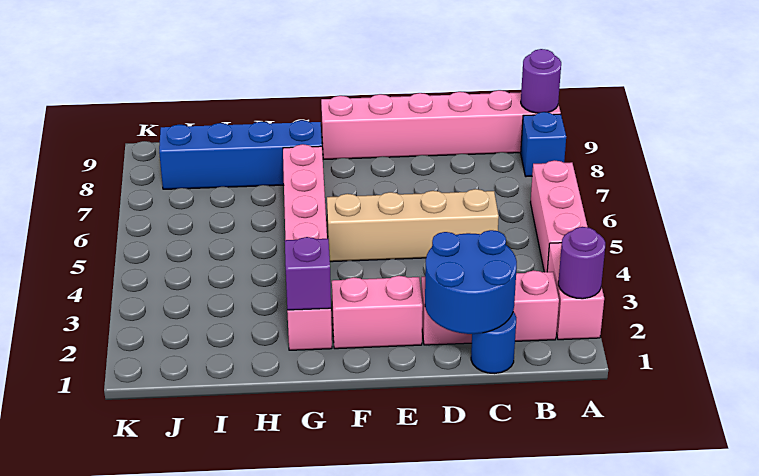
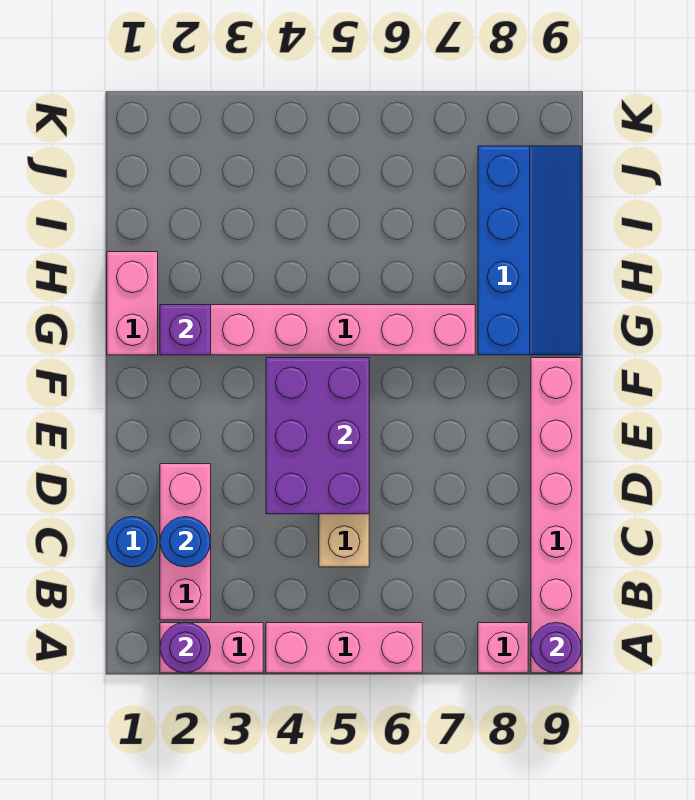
blue brick A8 level 1 -> pink brick A8 level 1
blue round brick C1:D2 level 2 -> blue round brick C2 level 2
none -> purple brick D4:F5 level 2
pink brick E2:F2 level 1 -> pink brick G1:H1 level 1

